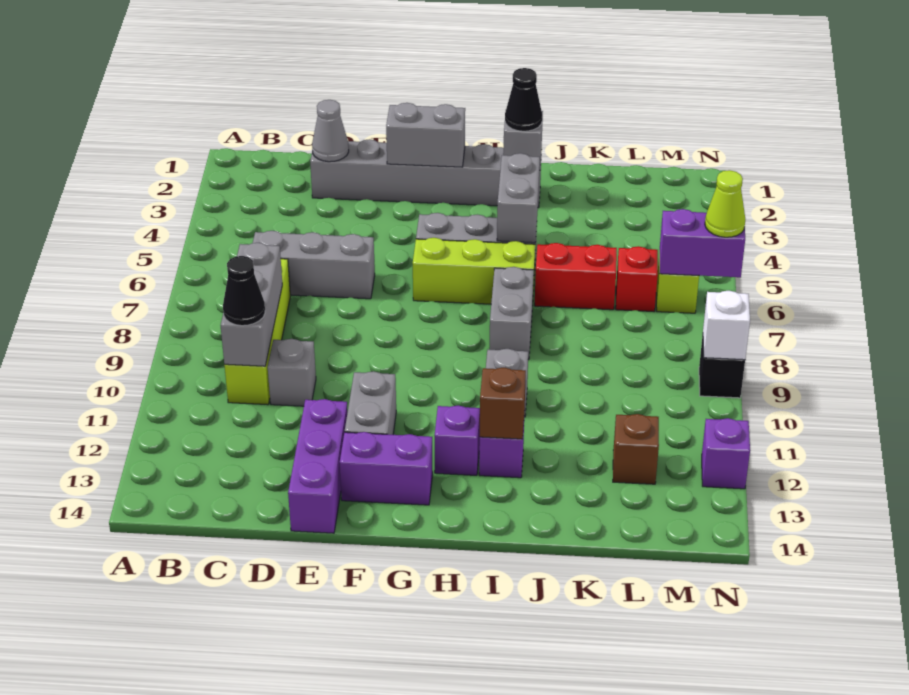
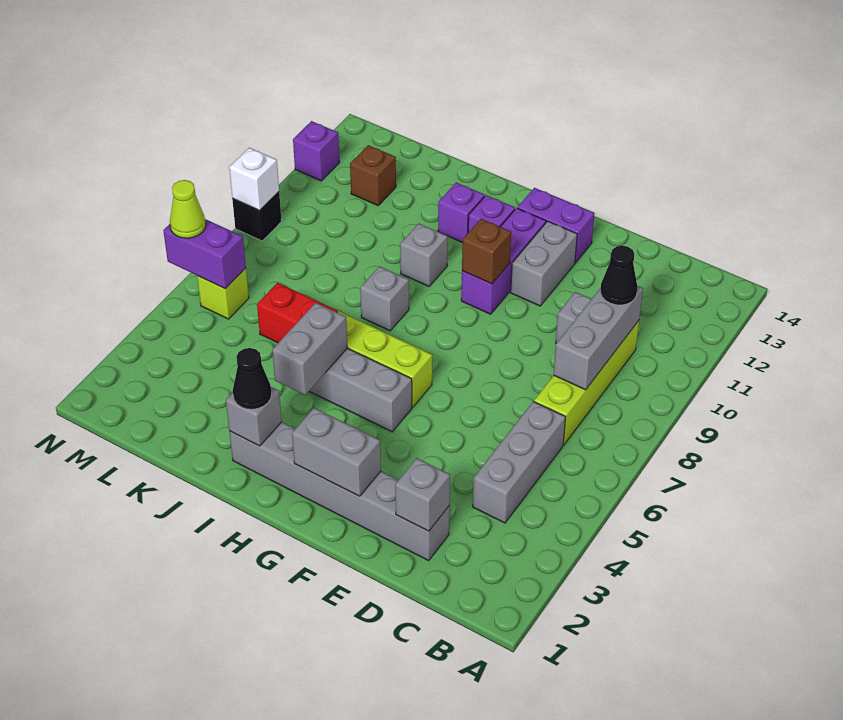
grey brick C6:E6 level 1 -> grey brick C4:C6 level 1
grey cone D2 level 2 -> grey brick D2 level 2
purple brick E12:E14 level 1 -> purple brick G10:G12 level 1
grey brick I7:I8 level 1 -> grey brick I8 level 1
brown brick I12 level 2 -> brown brick G10 level 2
red brick L6 level 1 -> none

